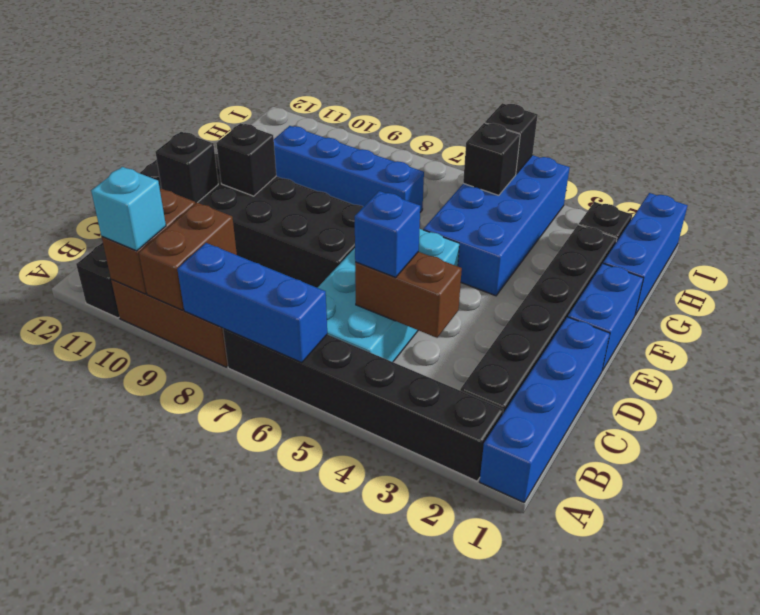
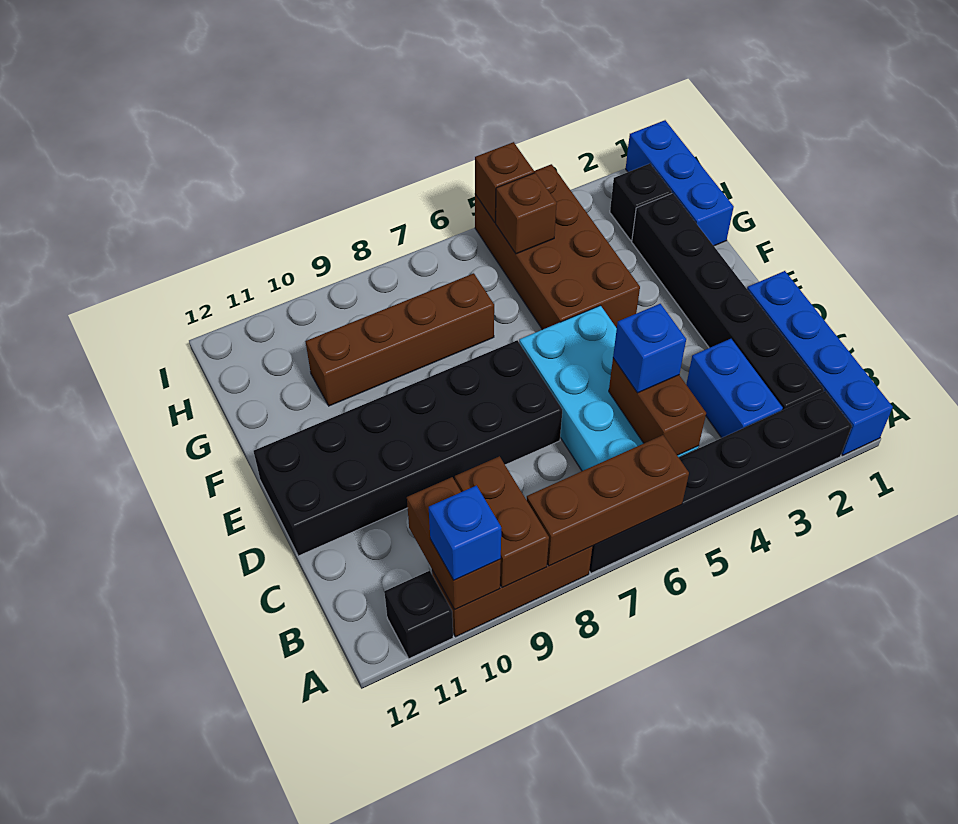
blue brick A6:A8 level 2 -> brown brick A6:A8 level 2
cyan brick A10 level 3 -> blue brick A10 level 3
brown brick C4:C5 level 2 -> brown brick B5:C5 level 2
black brick D11 level 2 -> none
blue brick E1:F1 level 1 -> blue brick B3:C3 level 1
black brick E10 level 2 -> none
blue brick F4:I5 level 1 -> brown brick F4:I5 level 1
blue brick G7:G10 level 1 -> brown brick G7:G10 level 1
black brick H5 level 2 -> brown brick H5 level 2
black brick I5 level 2 -> brown brick I5 level 2

